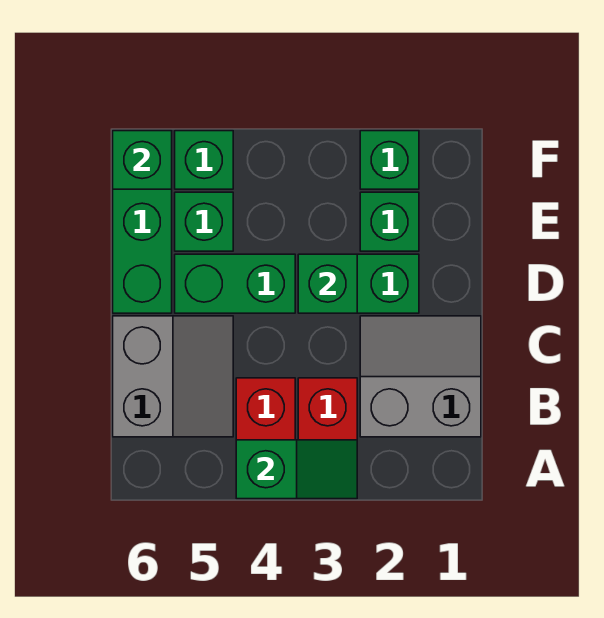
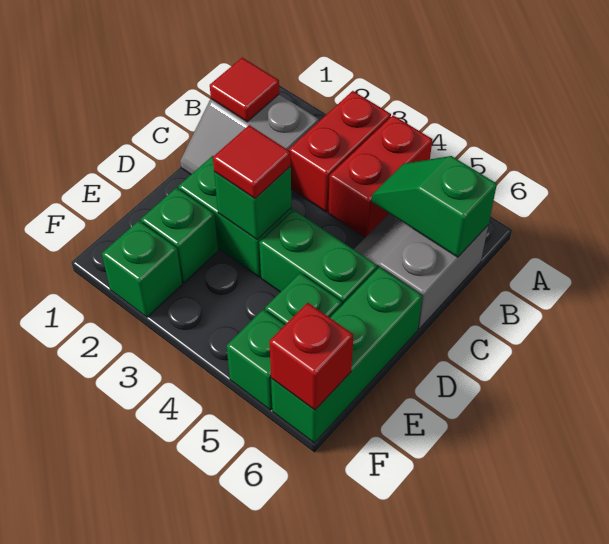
green slope A3:A4 level 2 top 4 -> green slope B5:B6 level 2 top 6
none -> red tile B1 level 2
none -> red tile D3 level 3
green brick F6 level 2 -> red brick F6 level 2

